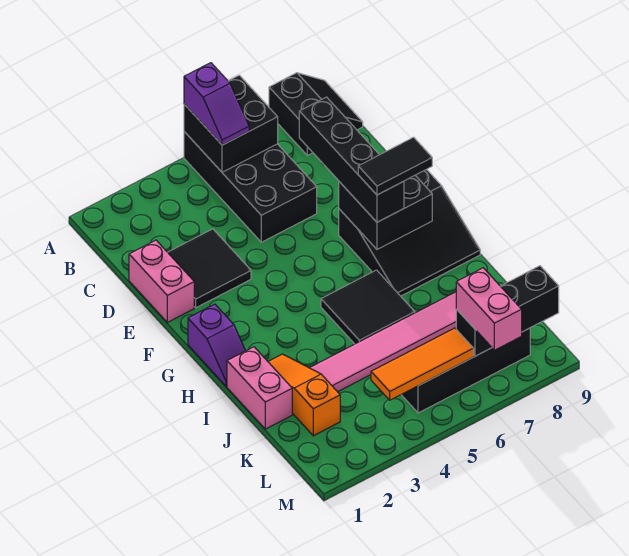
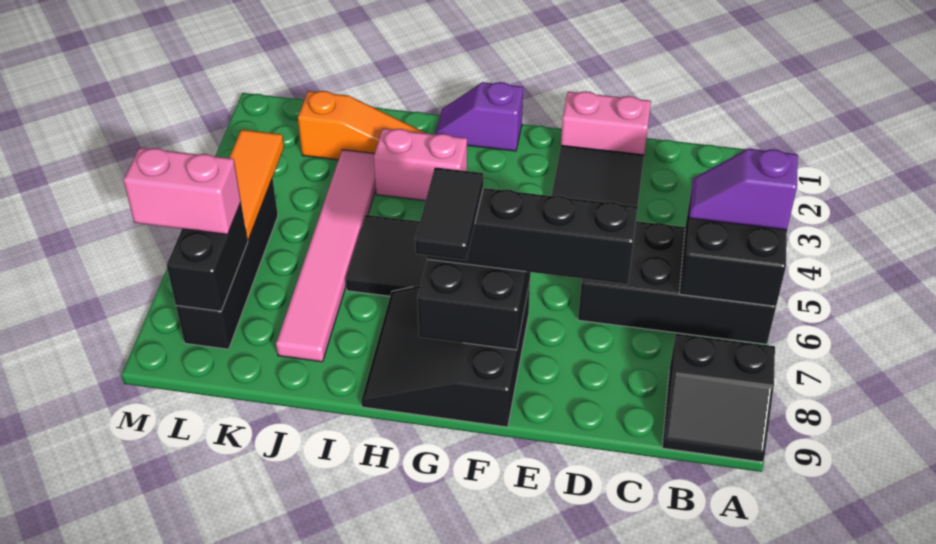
pink brick I1:J1 level 1 -> pink brick H3:I3 level 1
black brick L7:L9 level 2 -> black brick L7:L8 level 2

